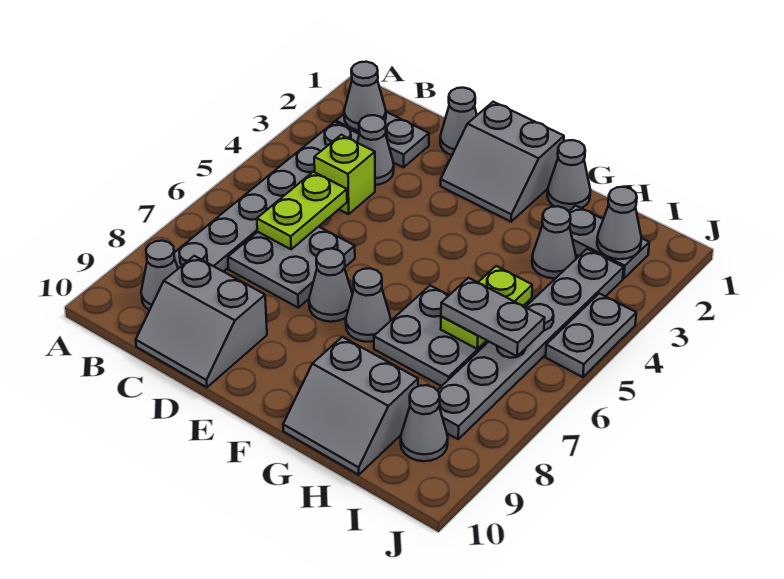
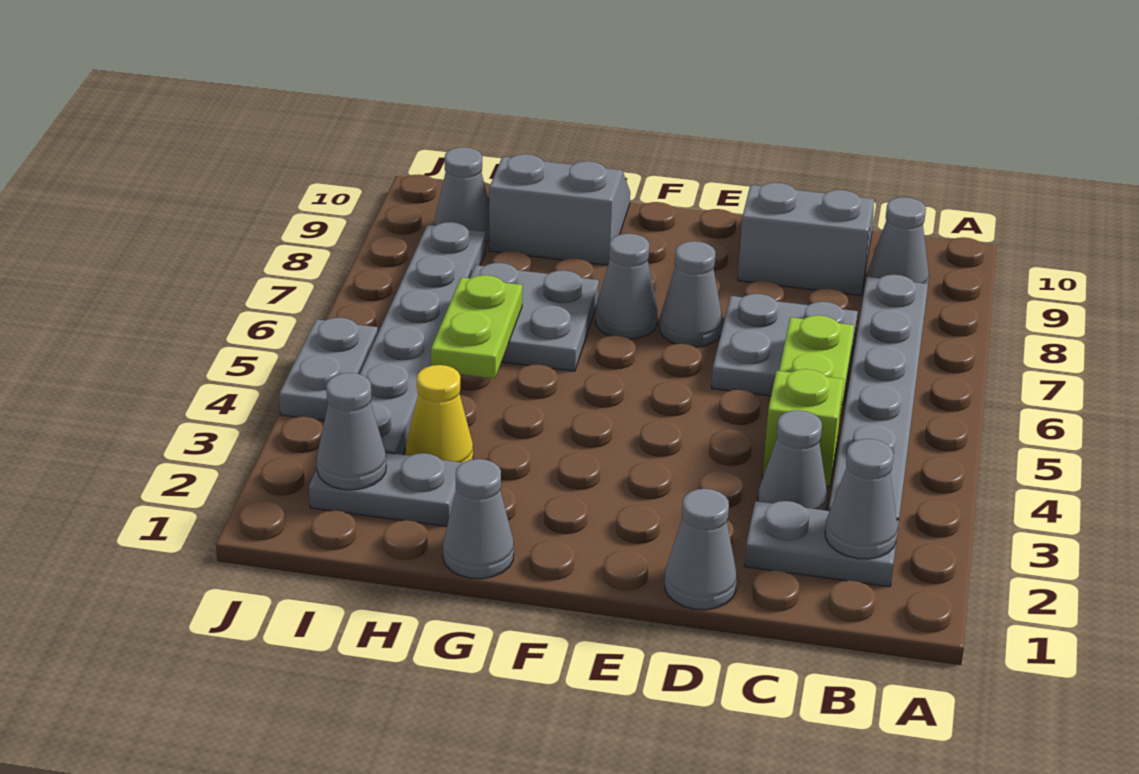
grey slope E1:F2 level 1 top 1 -> none
grey cone H3 level 1 -> yellow cone H3 level 1
grey plate H6:I6 level 3 -> none

